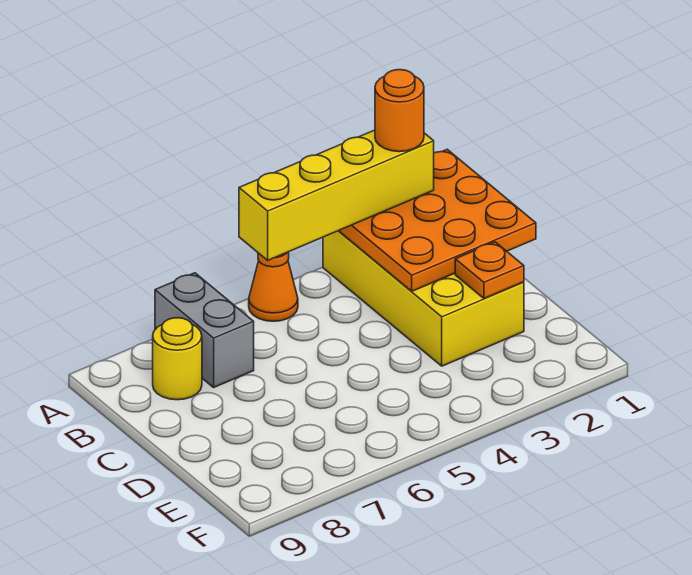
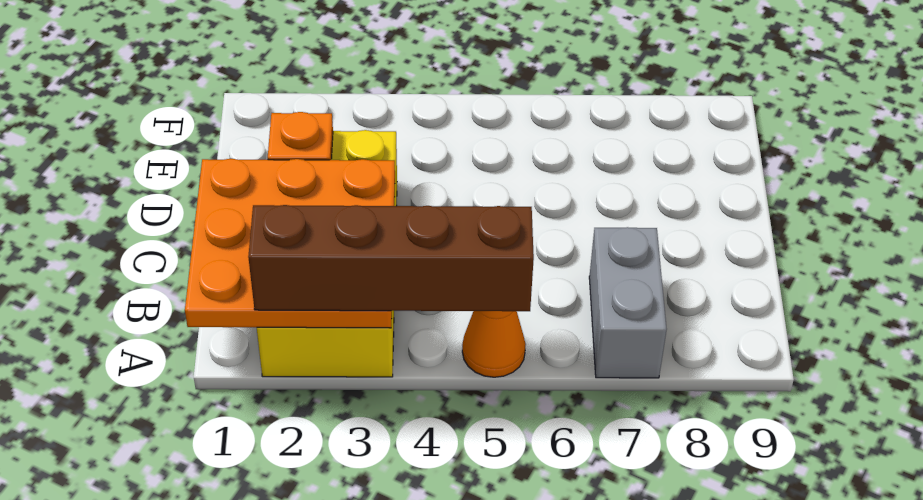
yellow brick A2:A5 level 3 -> brown brick A2:A5 level 3
orange round brick A2 level 4 -> none
yellow round brick B8 level 1 -> none

